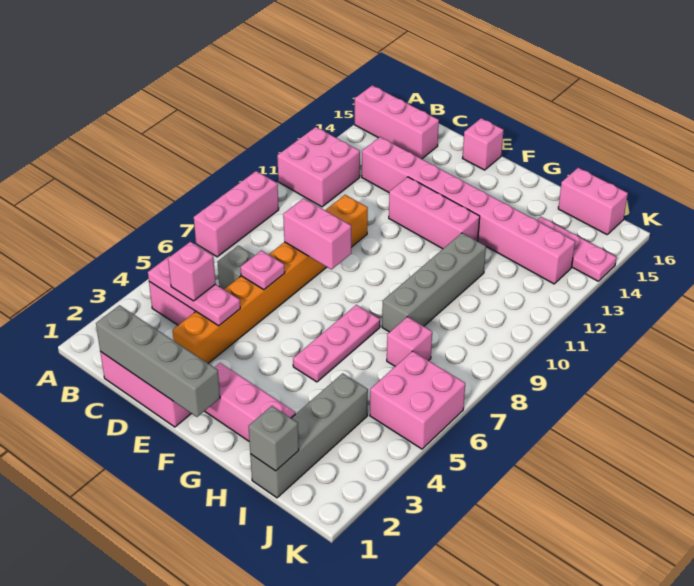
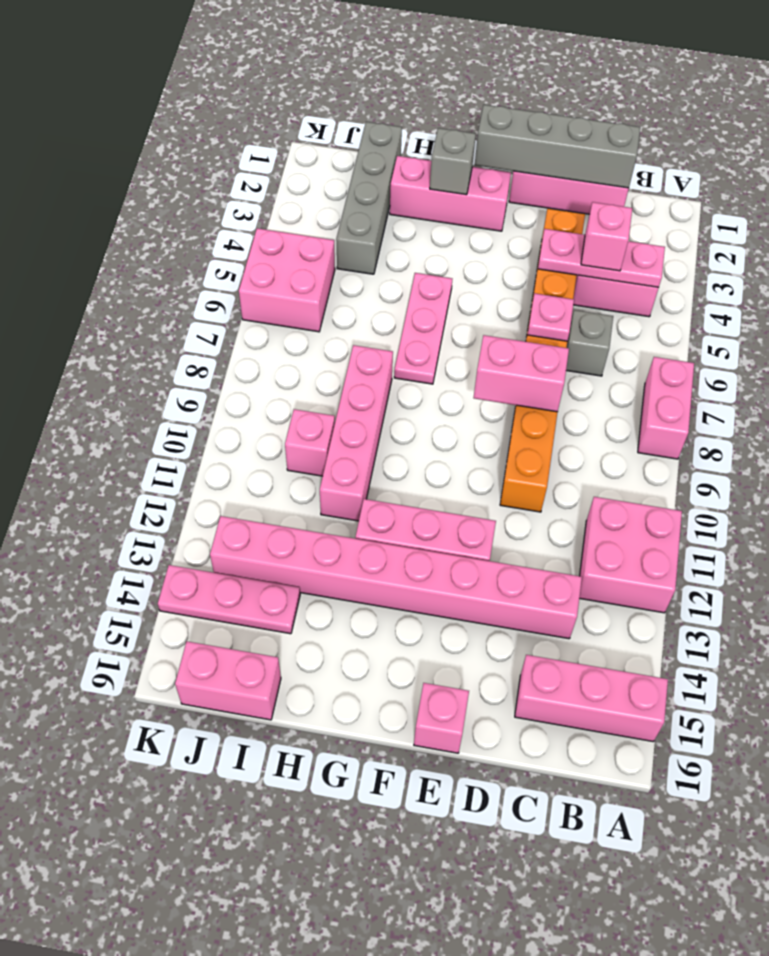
pink brick A7:A9 level 1 -> pink brick A7:A8 level 1
grey brick H8:H11 level 1 -> pink brick H8:H11 level 1
grey brick I1 level 2 -> grey brick G2 level 2
pink brick I7 level 1 -> pink brick I10 level 1

